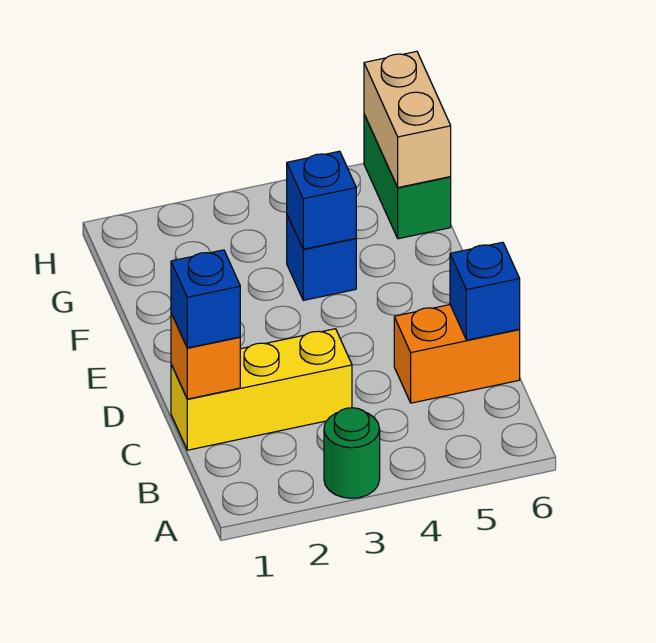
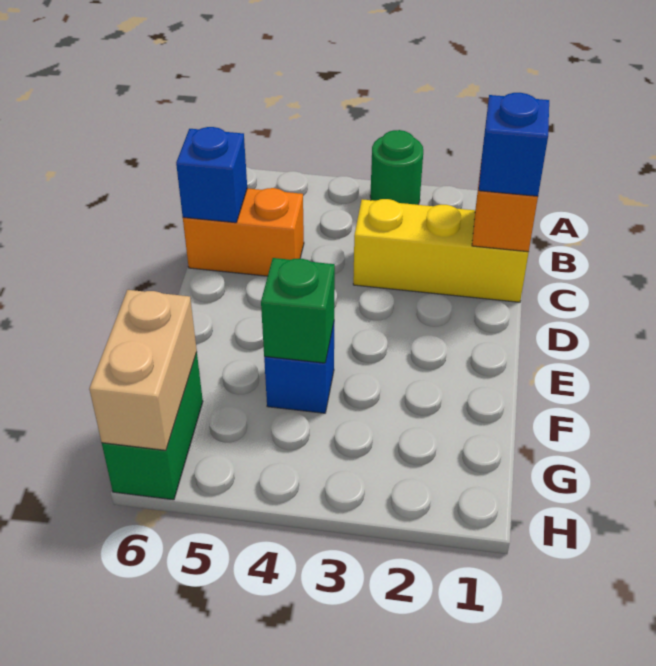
blue brick F4 level 2 -> green brick F4 level 2

